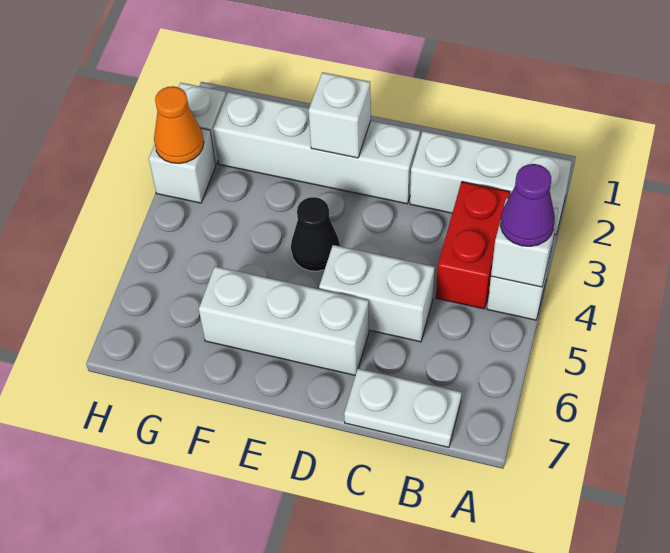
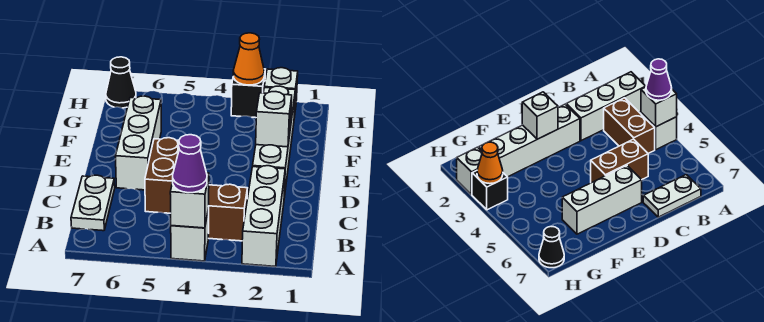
red brick B3:B4 level 1 -> brown brick B3:B4 level 1
white brick C5:D5 level 1 -> brown brick C5:D5 level 1
black cone E4 level 1 -> black cone H7 level 1
white brick H3 level 1 -> black brick H3 level 1

